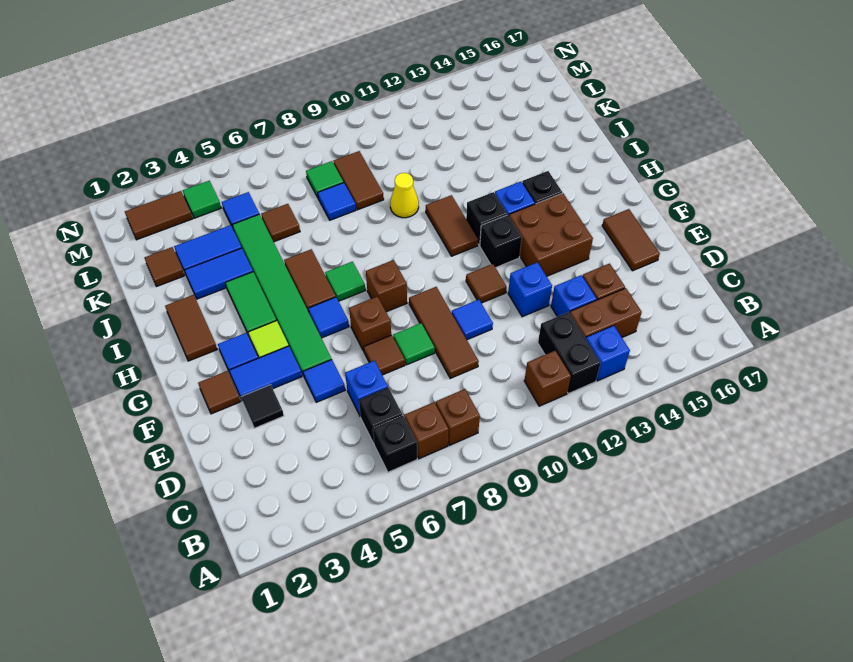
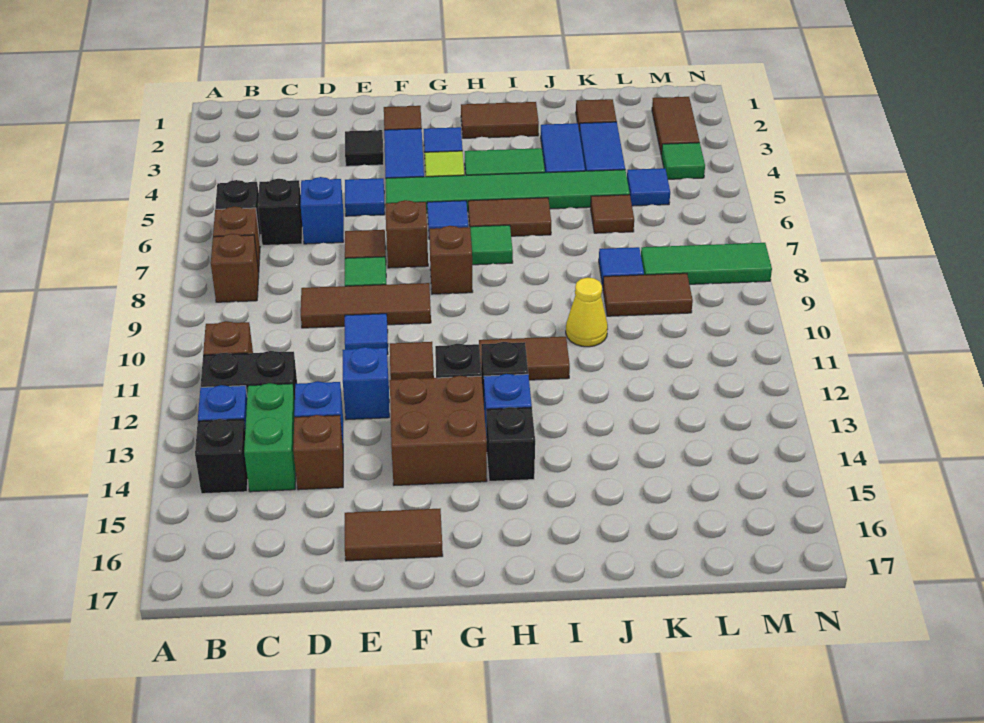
none -> black brick B14 level 1
brown brick C13:C14 level 1 -> green brick C13:C14 level 1
green tile L8 level 1 -> green tile L8:N8 level 1

